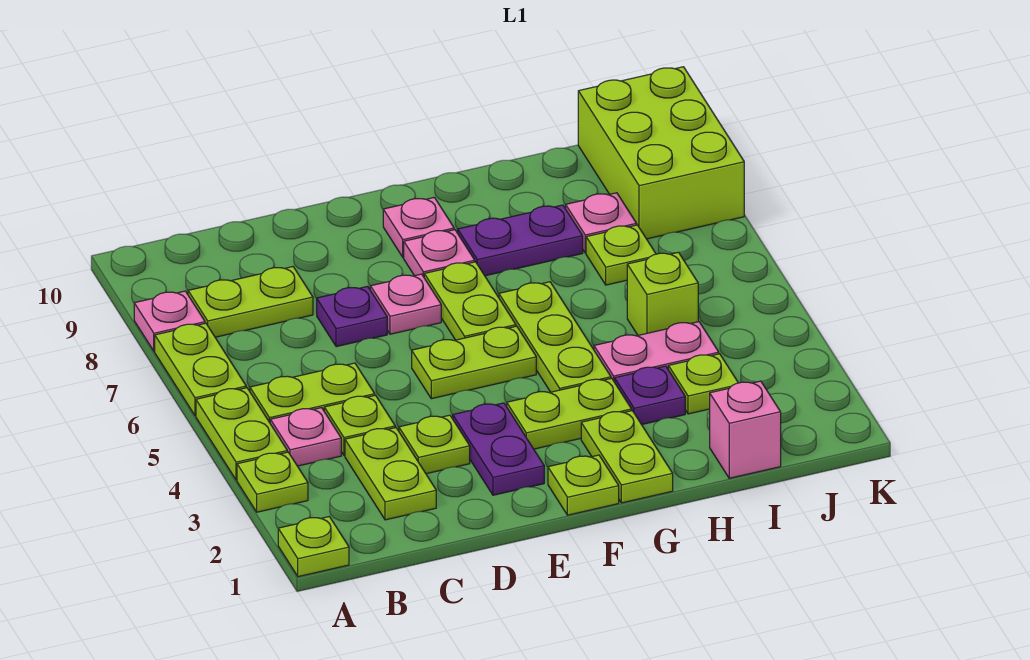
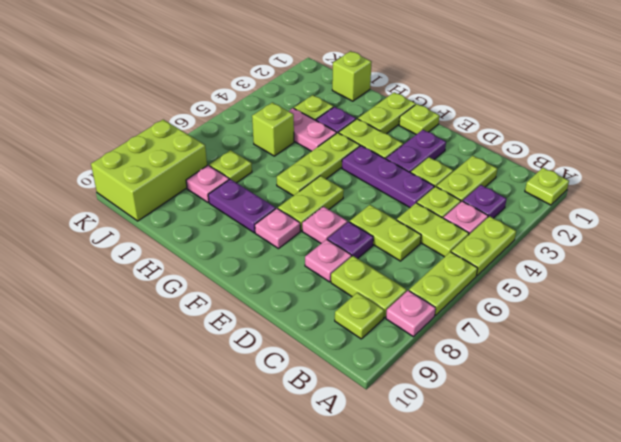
lime plate A3 level 1 -> lime plate B9 level 1
none -> purple plate B3 level 1
none -> purple plate D4:F4 level 1
lime plate E5:F5 level 1 -> lime plate C6:D6 level 1
pink plate F9 level 1 -> pink plate D8 level 1
pink brick I1 level 1 -> lime brick I1 level 1

